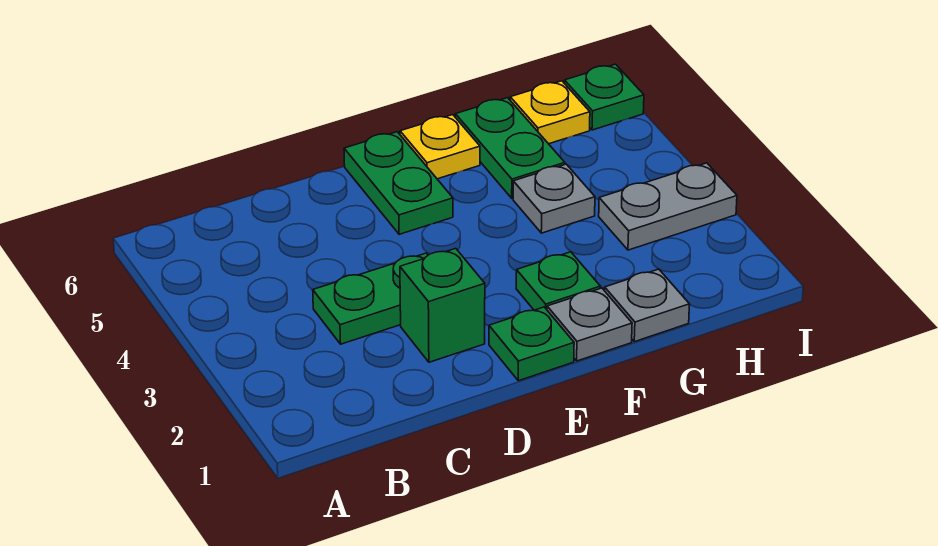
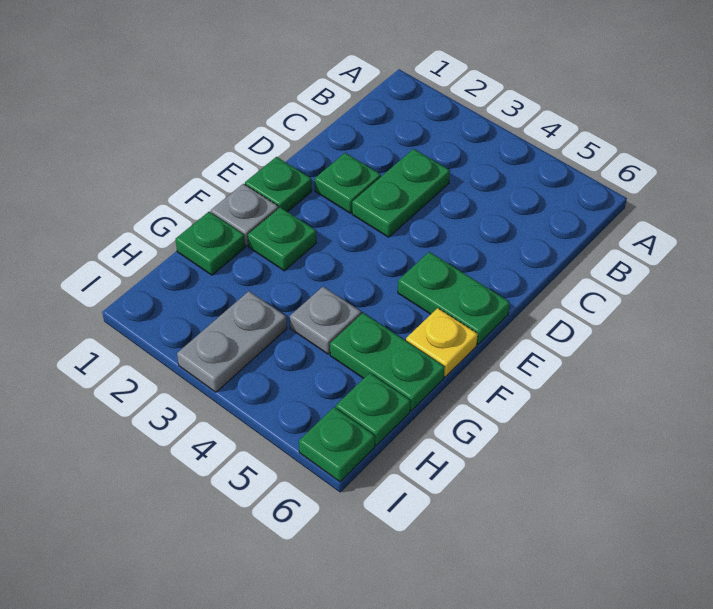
green brick D2 level 1 -> green plate D2 level 1
grey plate G1 level 1 -> green plate G1 level 1
yellow plate H6 level 1 -> green plate H6 level 1

